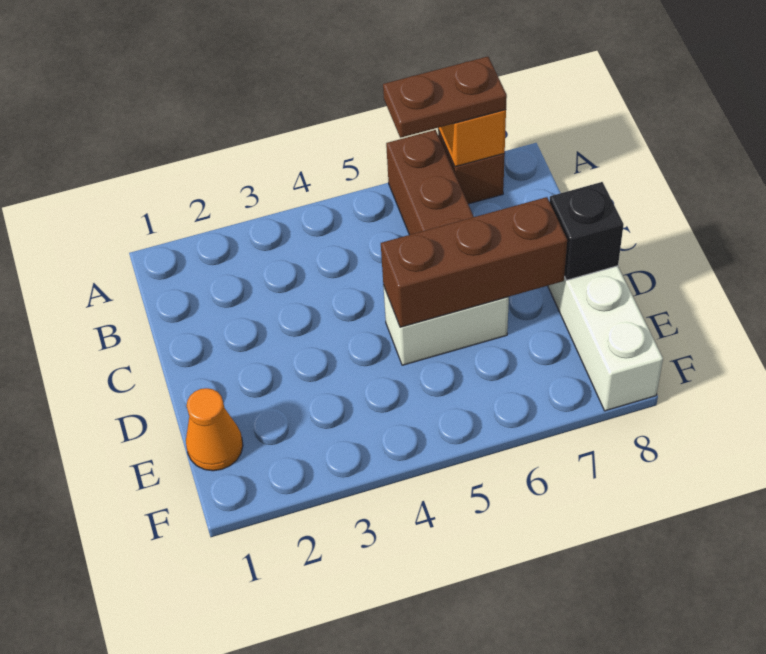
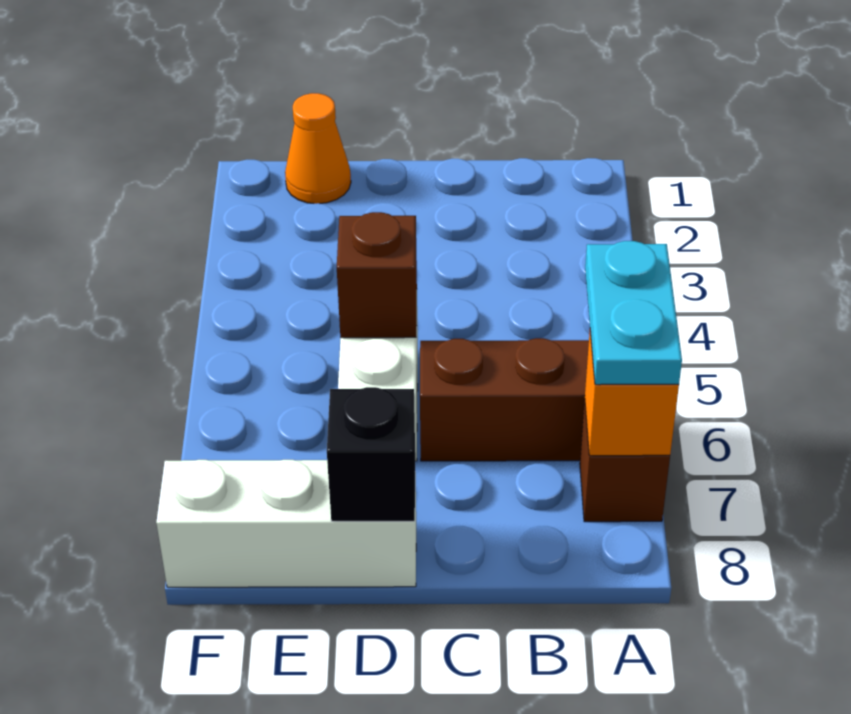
brown plate A6:A7 level 3 -> cyan plate A6:A7 level 3
brown brick D5:D7 level 2 -> brown brick D5 level 2

